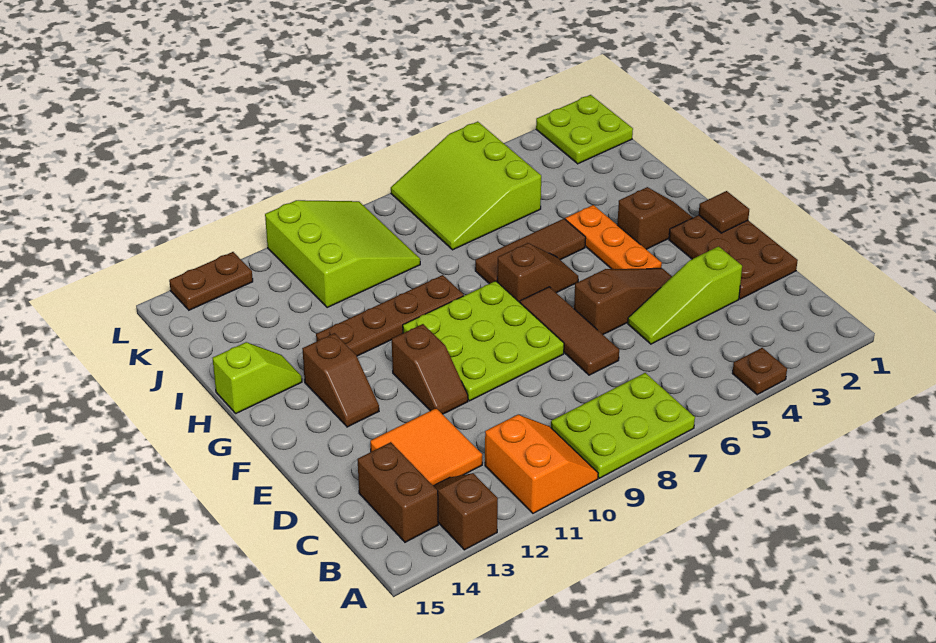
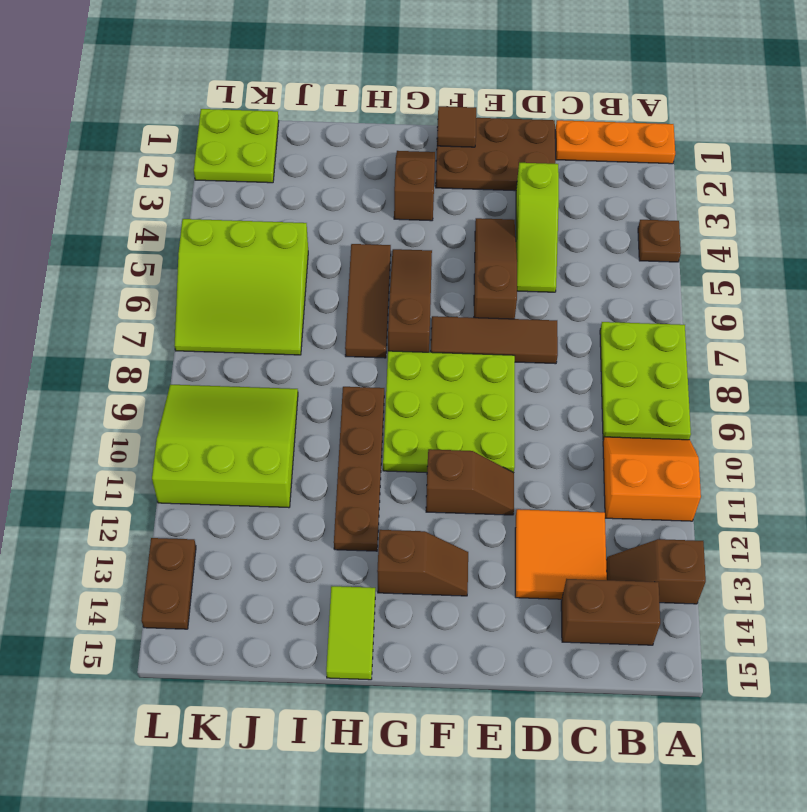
orange plate F4:H4 level 1 -> orange plate A1:C1 level 1
brown slope G6:G7 level 1 top 7 -> brown slope G5:G7 level 1 top 7
lime slope H14:H15 level 1 top 15 -> lime tile H14:H15 level 1

